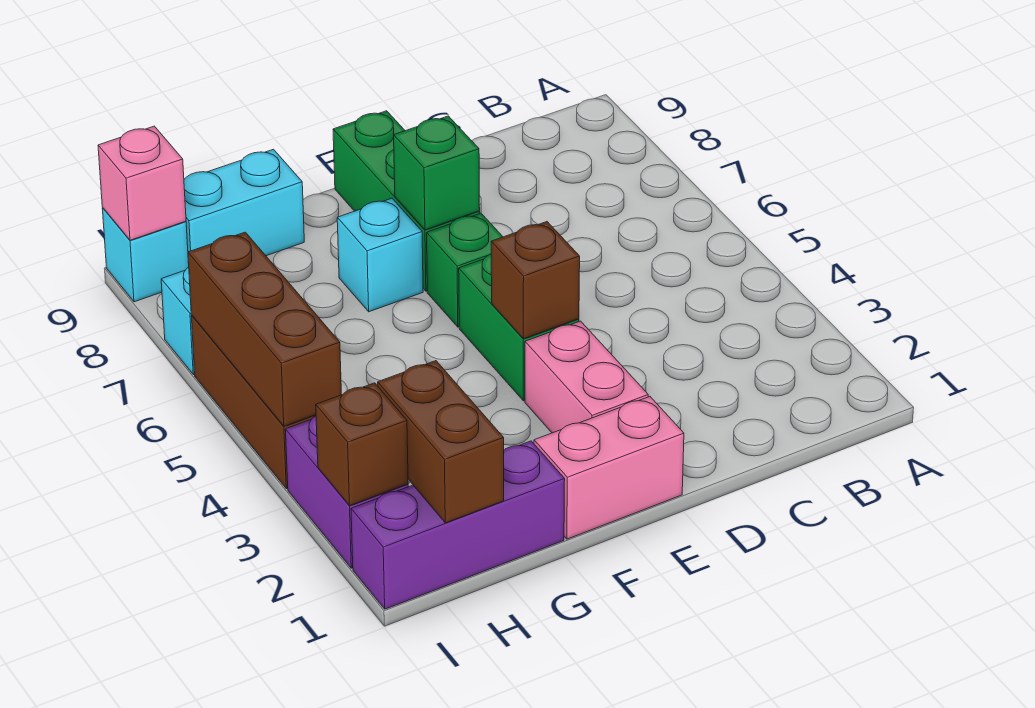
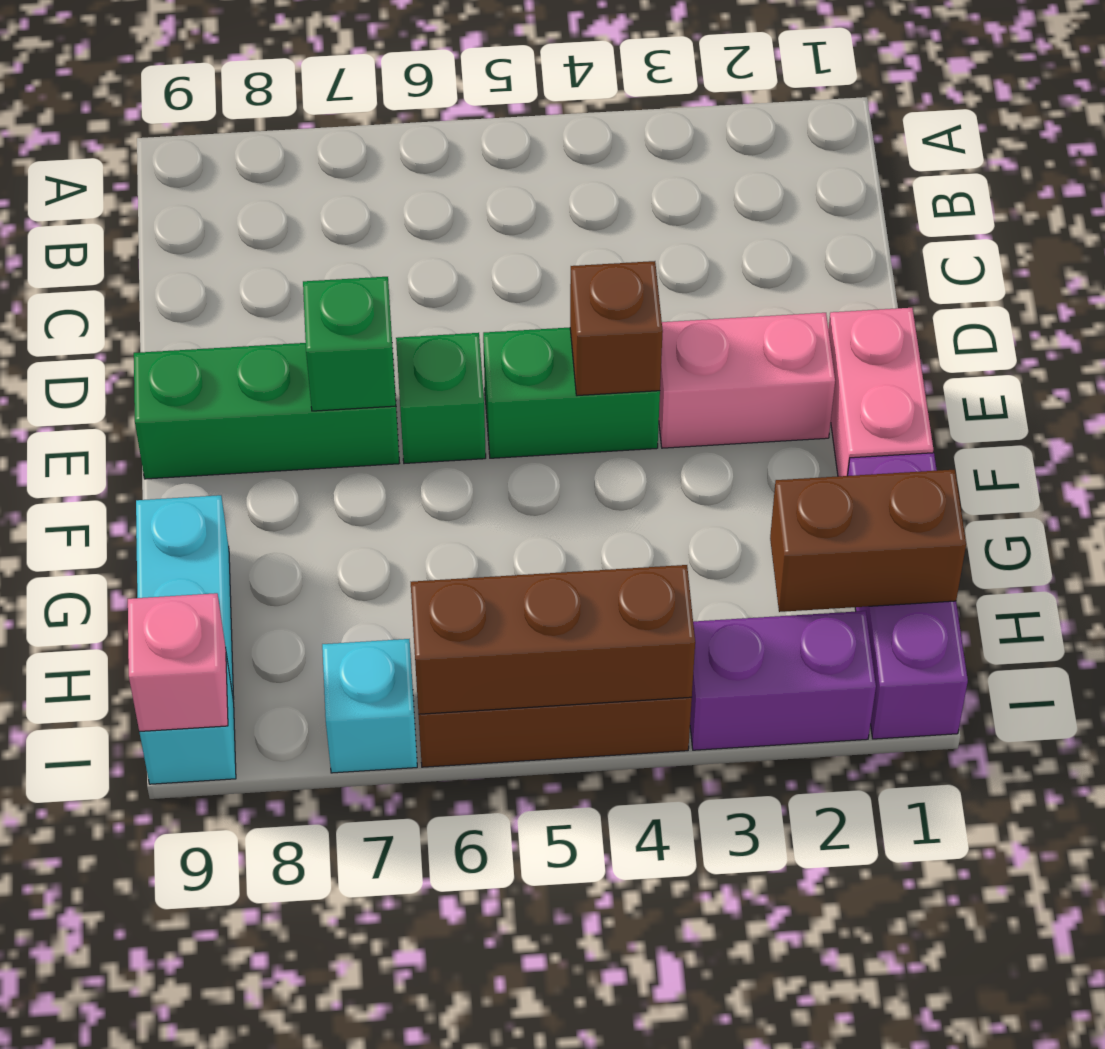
cyan brick F7 level 1 -> none
brown brick I2 level 2 -> none

